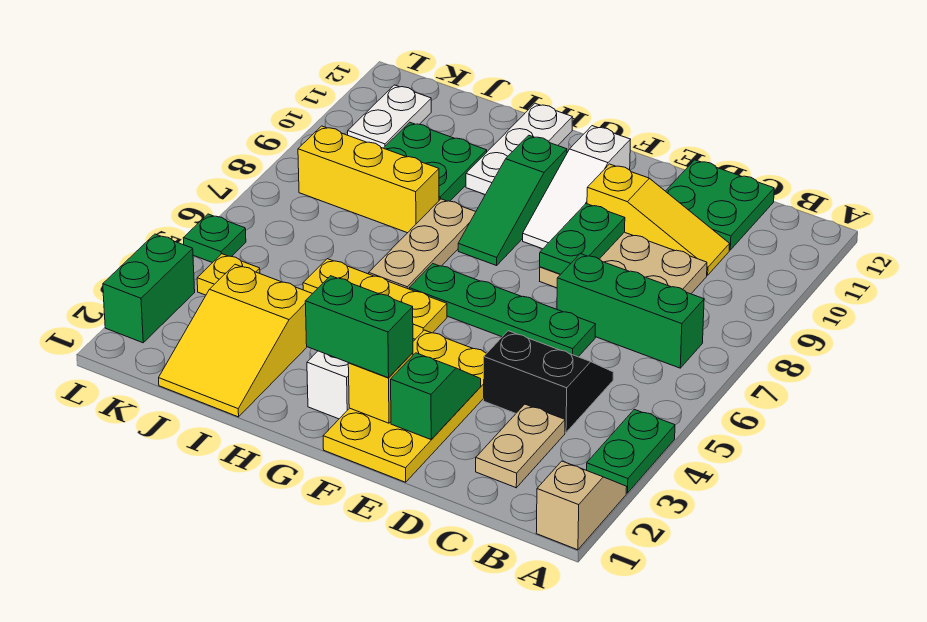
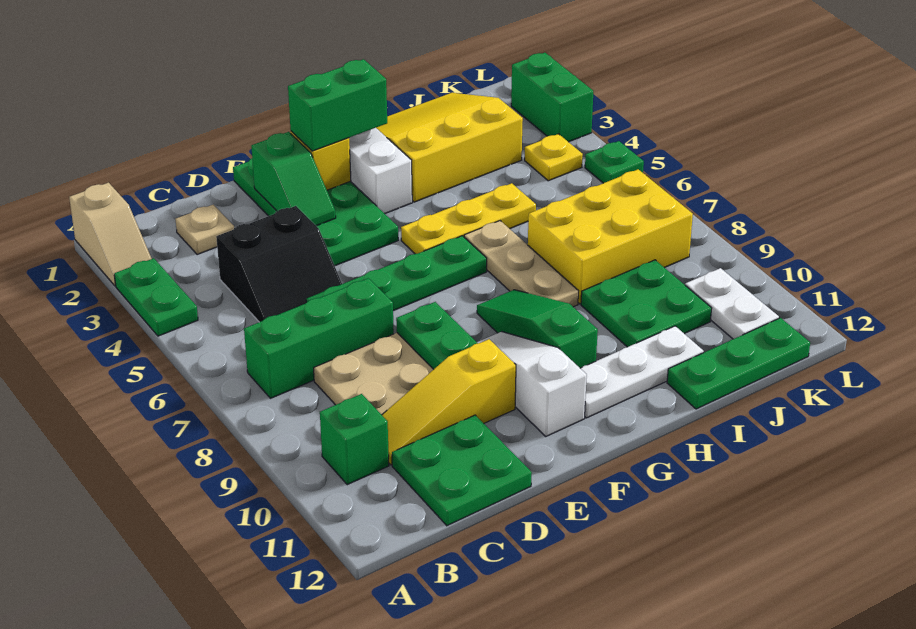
none -> green brick B10 level 1
tan plate C2:C3 level 1 -> tan plate C2 level 1
yellow plate E1:F4 level 1 -> green plate E1:F4 level 1
white plate H10:H12 level 1 -> white plate G11:I11 level 1
yellow slope I1:J3 level 1 top 3 -> yellow slope H1:J3 level 1 top 3
yellow brick I8:K8 level 1 -> yellow brick I7:K8 level 1
none -> green plate I12:K12 level 1

